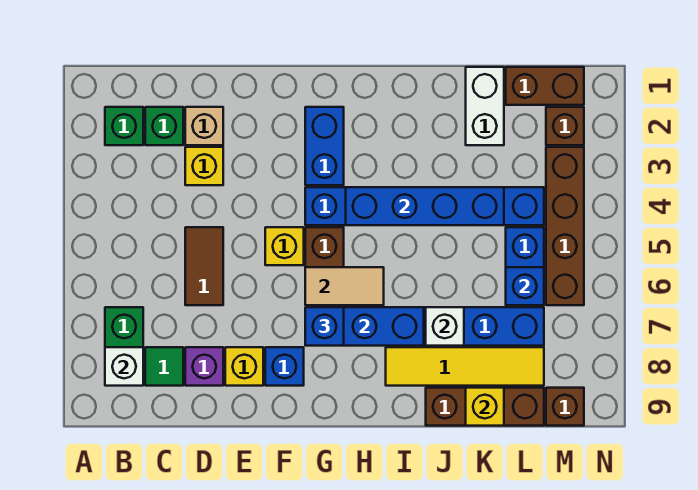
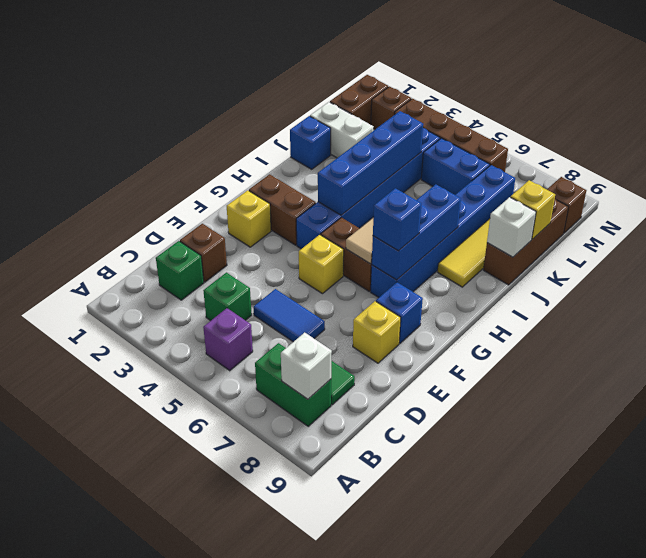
green brick B2 level 1 -> green brick C4 level 1
tan brick D2 level 1 -> brown brick D2 level 1
yellow brick D3 level 1 -> yellow brick F2 level 1
brown tile D5:D6 level 1 -> blue tile D5:D6 level 1
purple brick D8 level 1 -> purple brick B5 level 1
blue brick G2:G3 level 1 -> brown brick G2:G3 level 1
white brick J7 level 2 -> white brick J9 level 2
blue brick L6 level 2 -> blue brick J1 level 1

